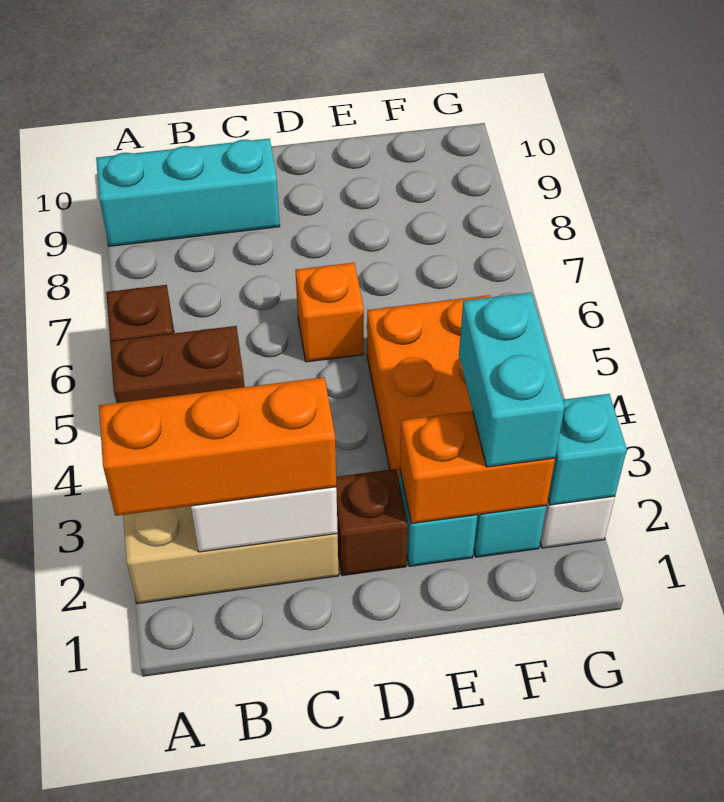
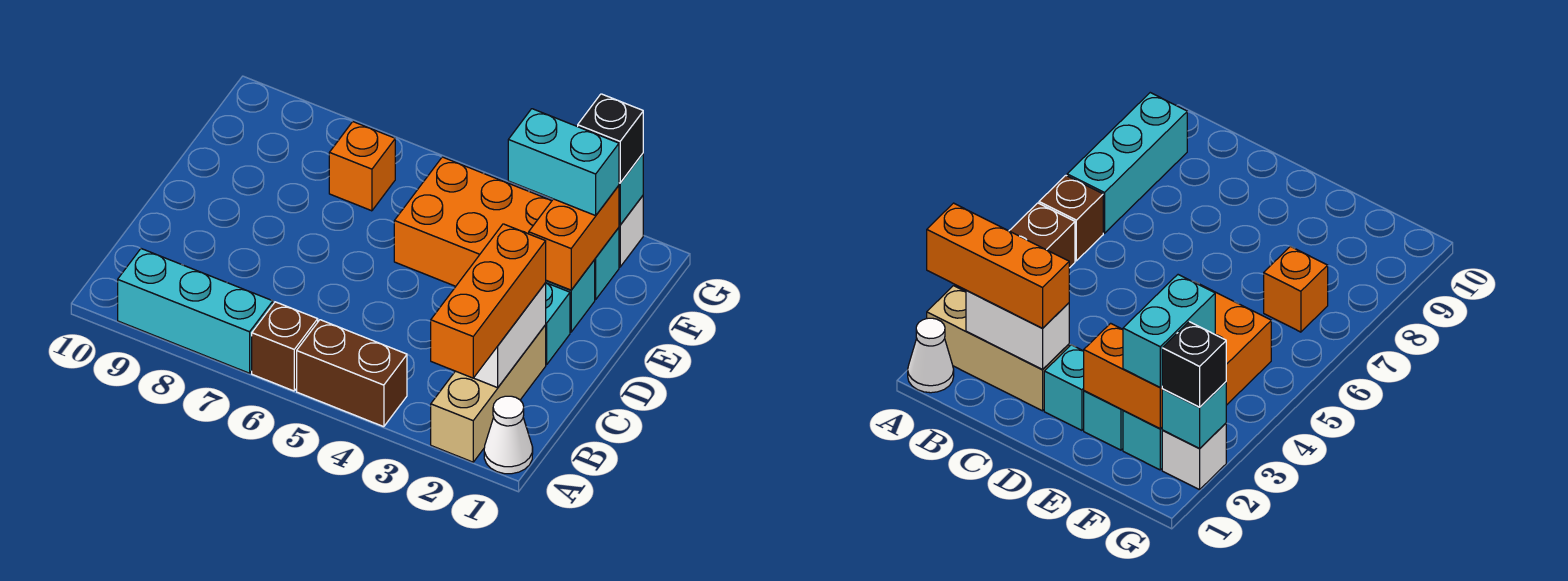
none -> white cone A1 level 1
brown brick A5:B5 level 1 -> brown brick A4:A5 level 1
cyan brick A9:C9 level 1 -> cyan brick A7:A9 level 1
brown brick D2 level 1 -> cyan brick D2 level 1
orange brick D6 level 1 -> orange brick F7 level 1
none -> black brick G2 level 3

